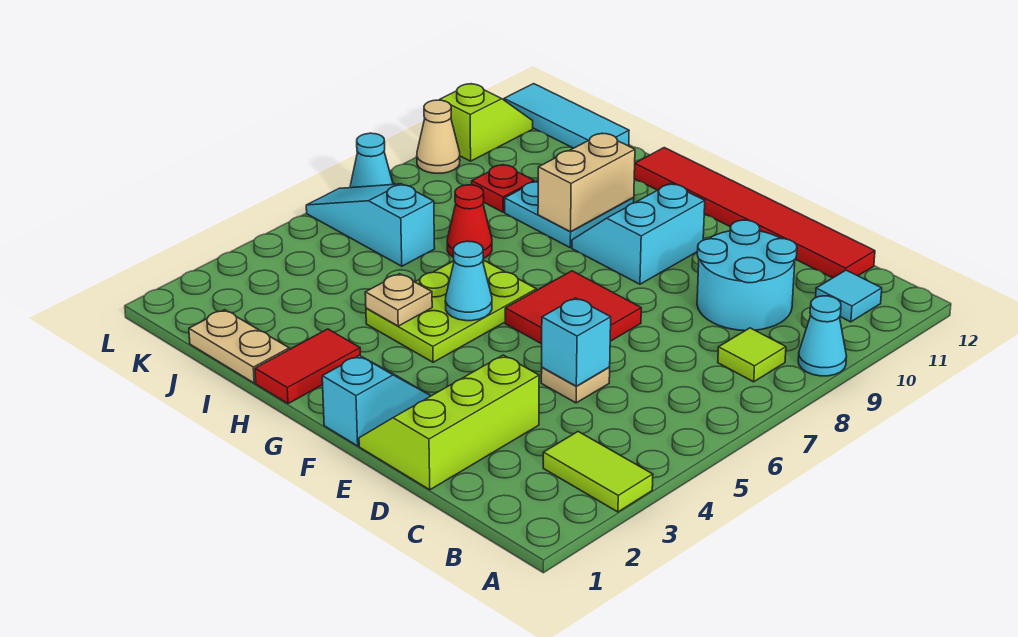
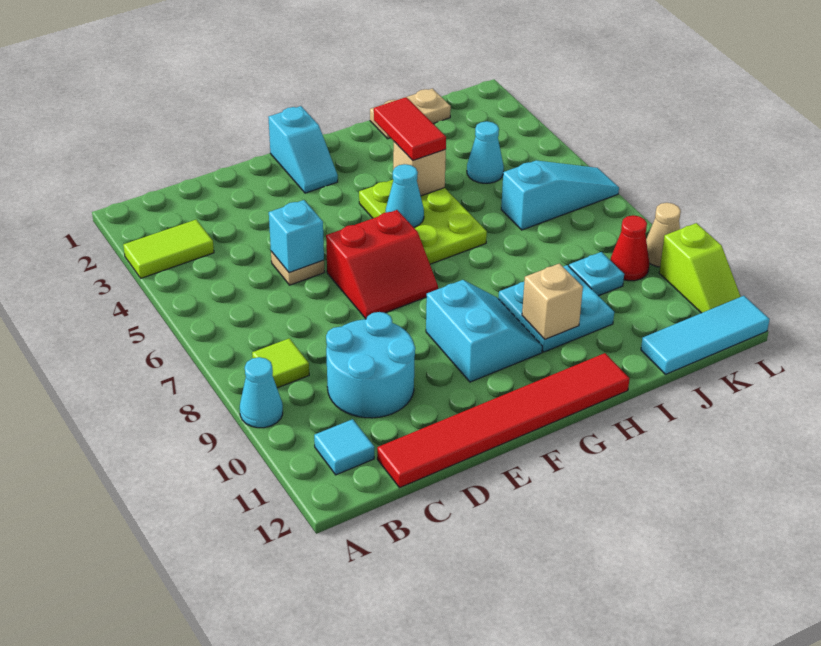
lime slope D1:E3 level 1 top D -> none
red tile E6:F7 level 1 -> red slope E6:F7 level 1 top 6
red tile H1:H2 level 1 -> red tile H3:H4 level 3
tan plate H4 level 2 -> tan brick H4 level 2
tan brick H9:H10 level 2 -> tan brick H10 level 2
red cone I7 level 1 -> red cone K9 level 1
red plate J9 level 1 -> cyan plate J9 level 1
cyan cone L7 level 1 -> cyan cone J4 level 1

